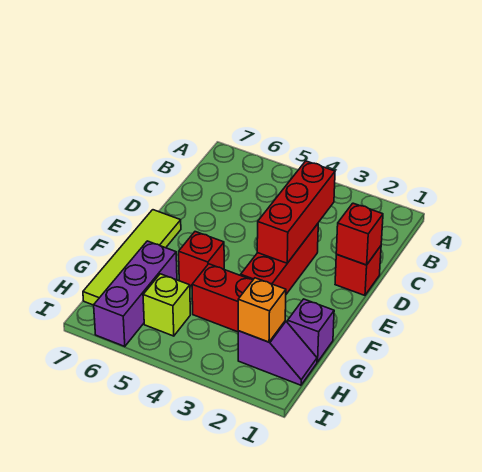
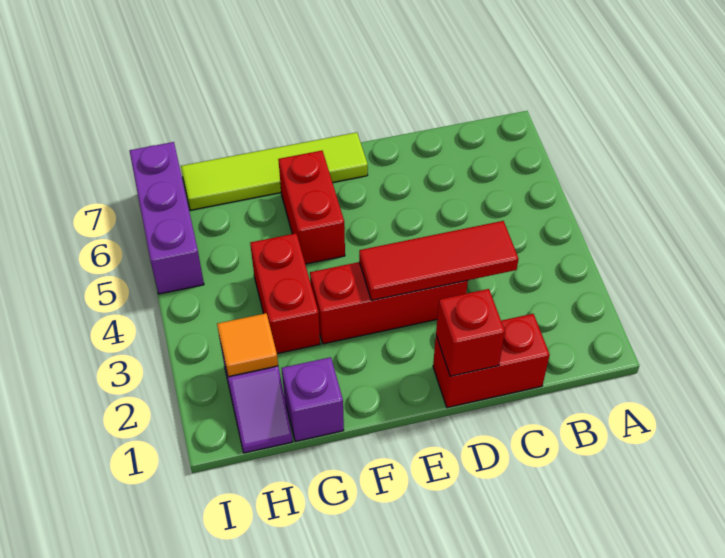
red brick C3:E3 level 2 -> red tile C3:E3 level 2
red brick D1 level 1 -> red brick C1:D1 level 1
red brick F5 level 1 -> red brick F5:F6 level 1
purple brick G6:I6 level 1 -> purple brick I5:I7 level 1
orange brick H2 level 2 -> orange tile H2 level 2
lime brick H5 level 1 -> none

